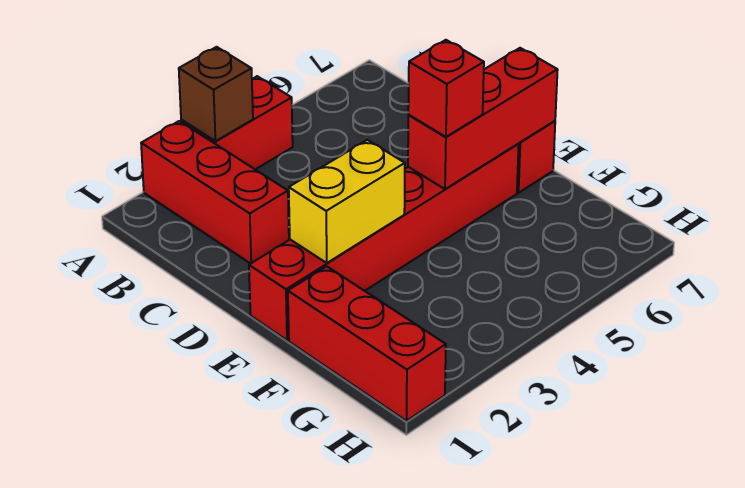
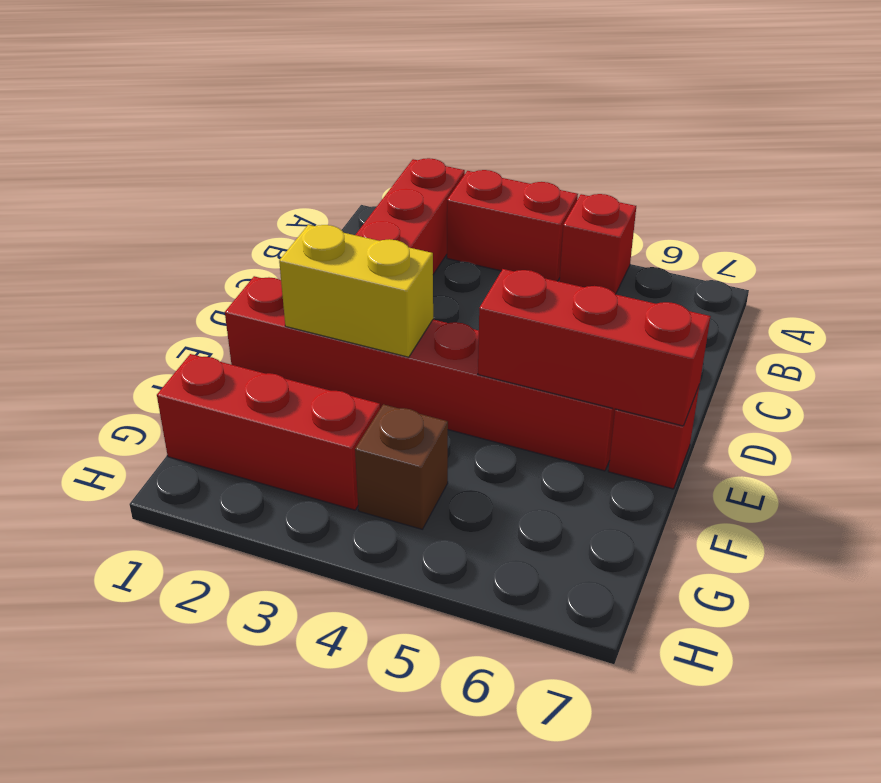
brown brick A3 level 2 -> brown brick G4 level 1
red brick E5 level 3 -> red brick A5 level 1
red brick F1:H1 level 1 -> red brick G1:G3 level 1

